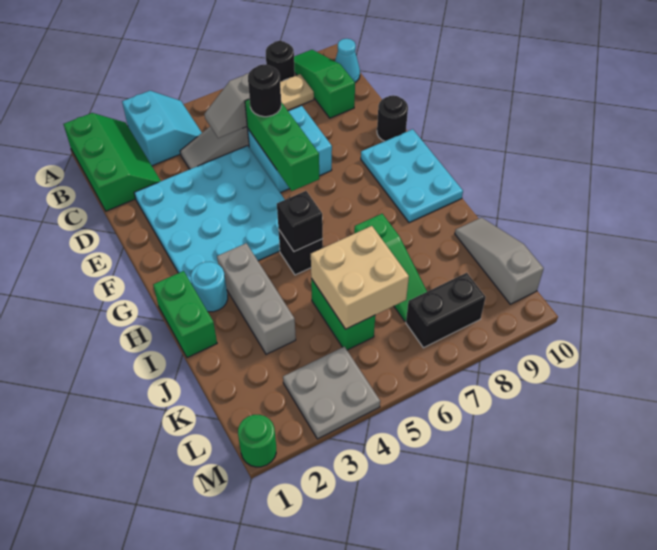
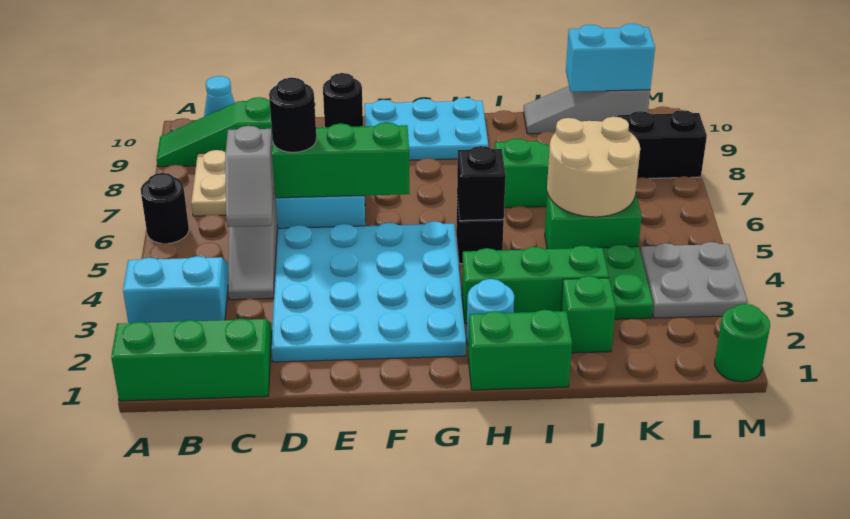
black round brick A8 level 1 -> black round brick A6 level 1
grey brick H3:J3 level 1 -> green brick H3:J3 level 1
none -> green brick J2 level 1
tan brick J5:K6 level 2 -> tan round brick J5:K6 level 2
none -> green plate K3:K4 level 1
none -> cyan brick K10:L10 level 2
black brick L7:L8 level 1 -> black brick L8:M8 level 1

